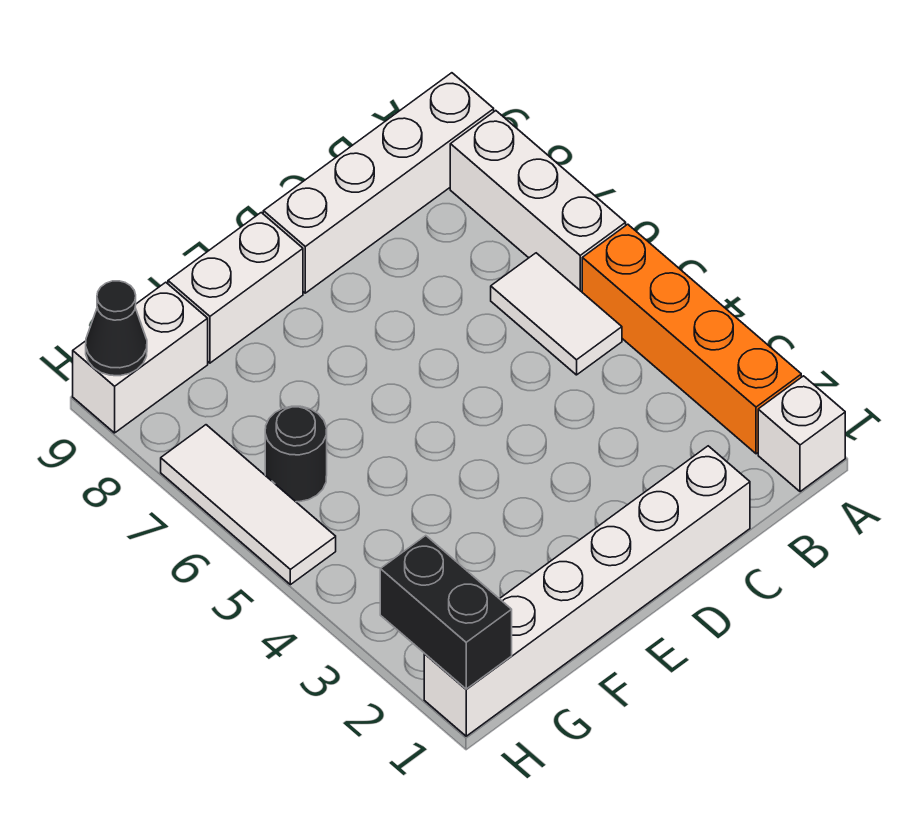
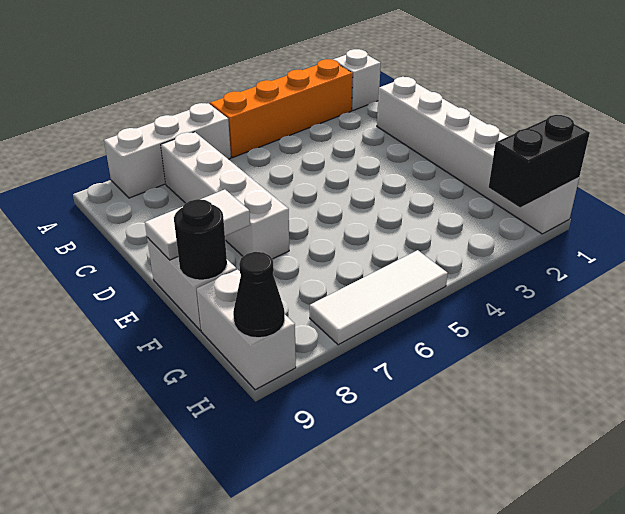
white brick A9:D9 level 1 -> white brick B7:E7 level 1
white tile B5:B6 level 1 -> white tile E8:E9 level 2
black round brick G6 level 1 -> black round brick F9 level 2

